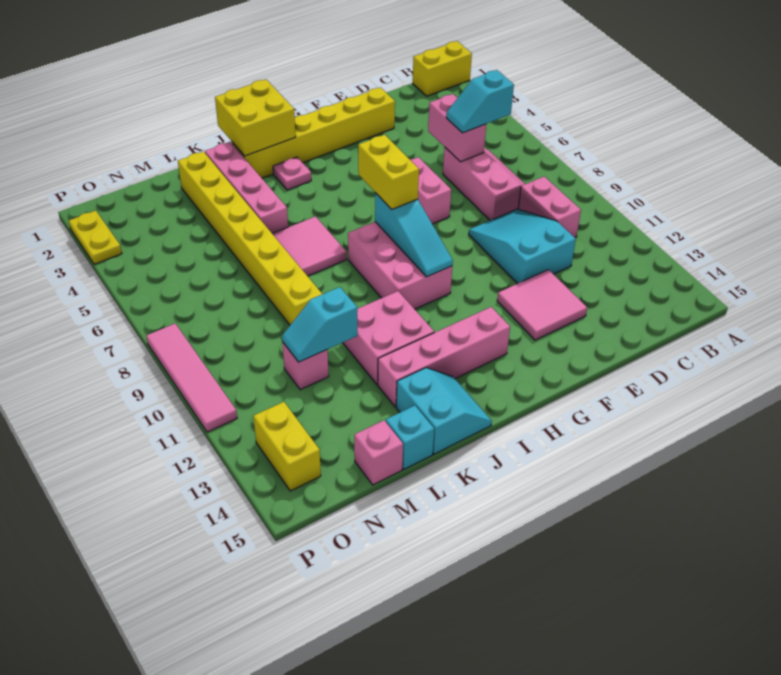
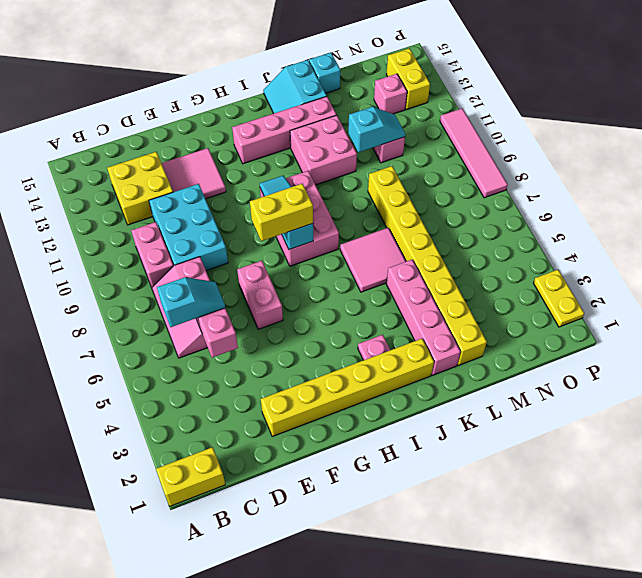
cyan slope D9:E11 level 1 top 11 -> cyan brick D9:E11 level 1
yellow brick H7:H8 level 3 -> yellow brick G8:H8 level 3
yellow brick I1:J2 level 2 -> yellow brick C12:D13 level 1
pink brick M15 level 1 -> pink brick N13 level 1

